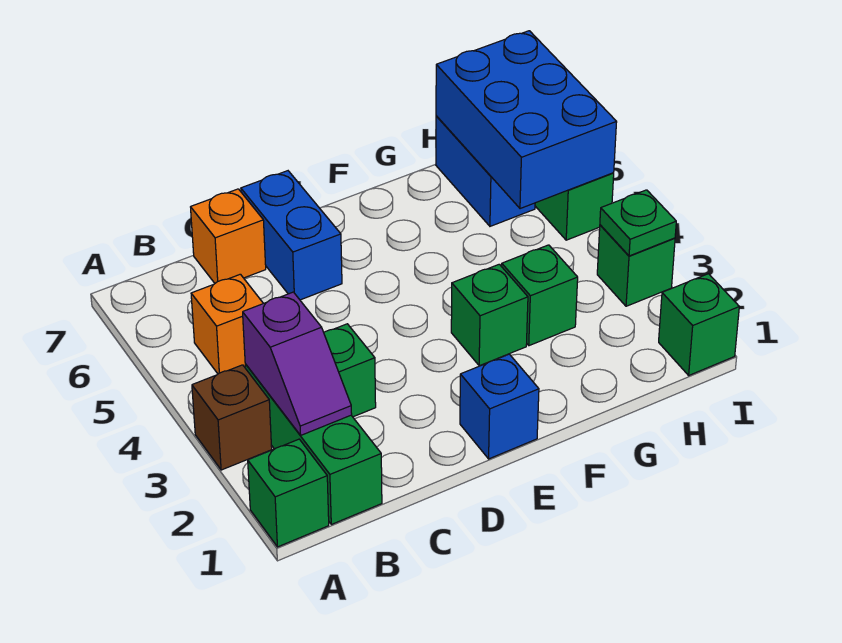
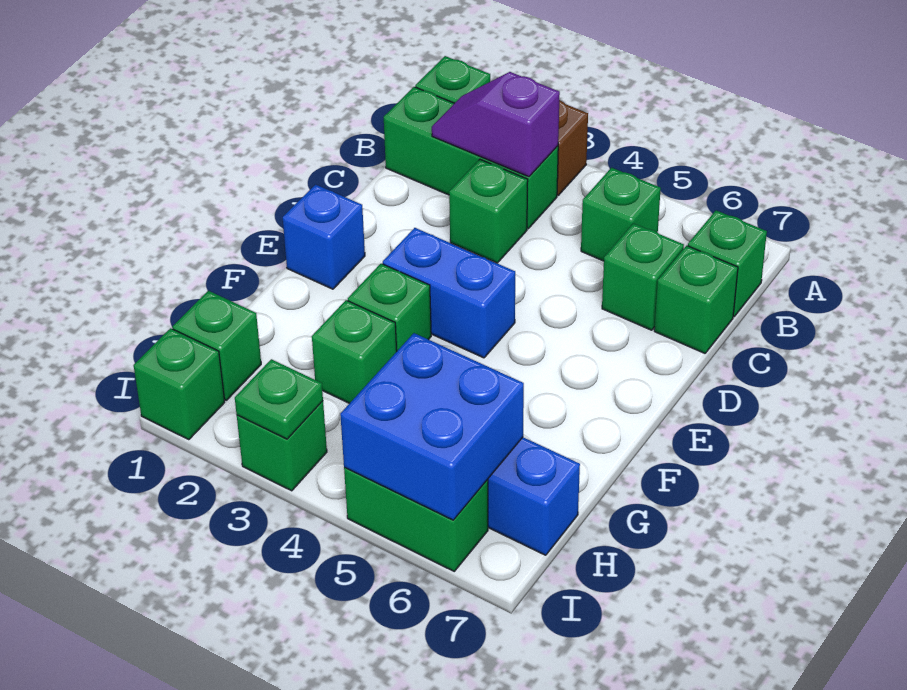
orange brick B5 level 1 -> green brick B5 level 1
none -> green brick B7 level 1
none -> green brick C6 level 1
orange brick C7 level 1 -> green brick C7 level 1
blue brick D6:D7 level 1 -> blue brick E3:E4 level 1
none -> green brick H1 level 1
blue brick H5:I7 level 2 -> blue brick H5:I6 level 2

